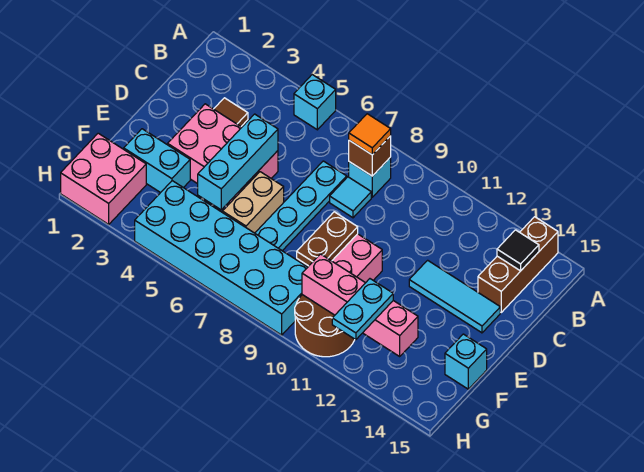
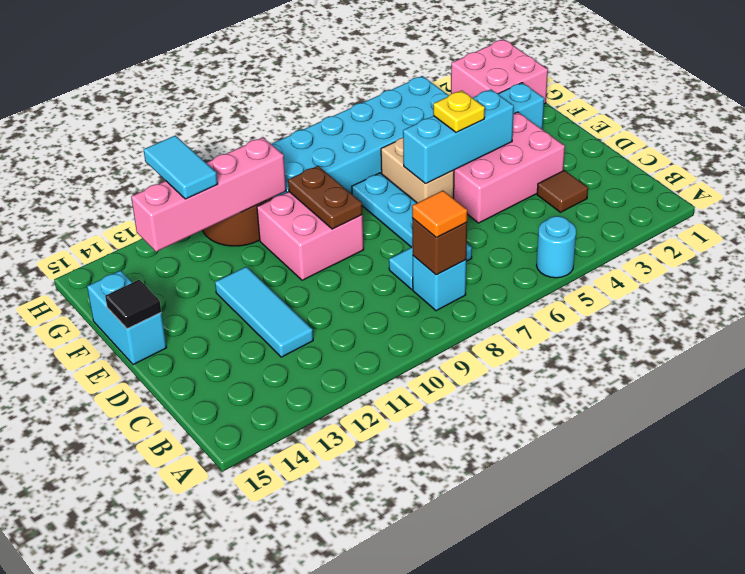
cyan brick A5 level 1 -> cyan round brick A5 level 1
brown brick A14:C14 level 1 -> none
black tile B14 level 2 -> black tile E15 level 2
cyan brick D5:F5 level 2 -> cyan brick E4:E6 level 2
cyan tile D12:D14 level 1 -> cyan tile C12:E12 level 1
none -> yellow plate E5 level 3
cyan brick F15 level 1 -> cyan brick E15:F15 level 1
cyan plate G12:H12 level 3 -> cyan tile G12:H12 level 3

